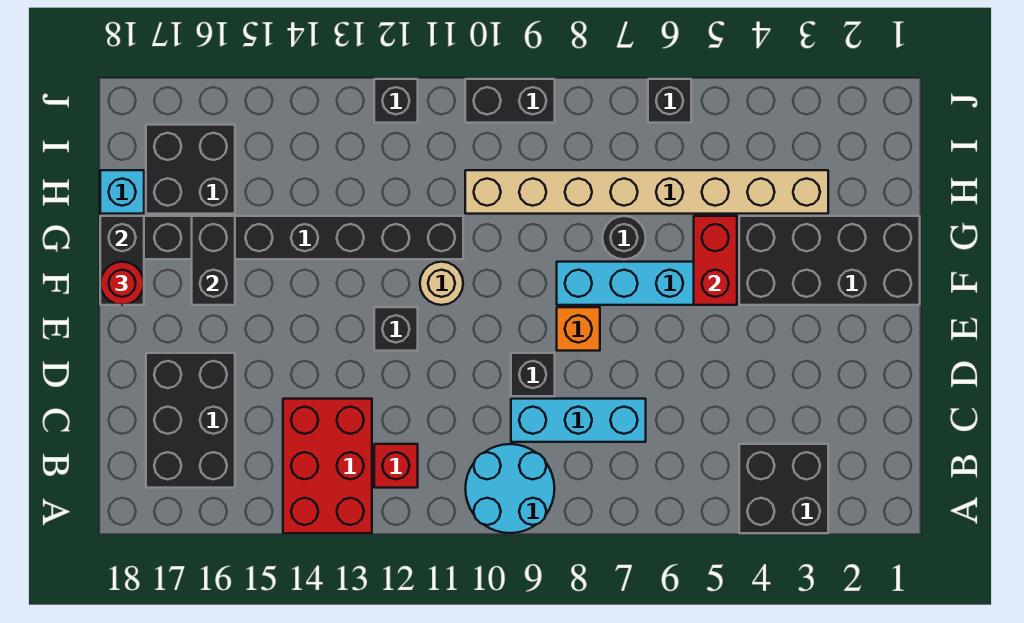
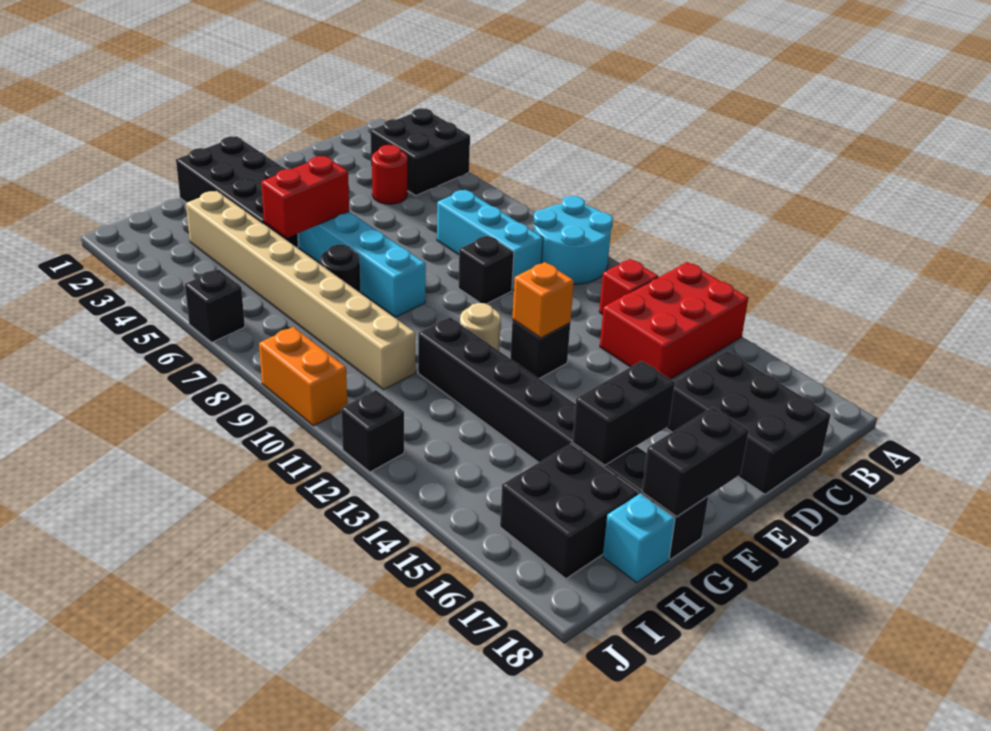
black brick B16:D17 level 1 -> black brick C16:D18 level 1
orange brick E8 level 1 -> orange brick E12 level 2
red round brick F18 level 3 -> red round brick C4 level 1
black brick J9:J10 level 1 -> orange brick J9:J10 level 1

